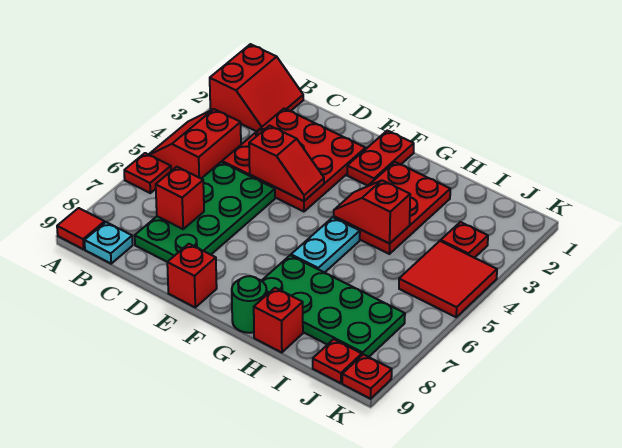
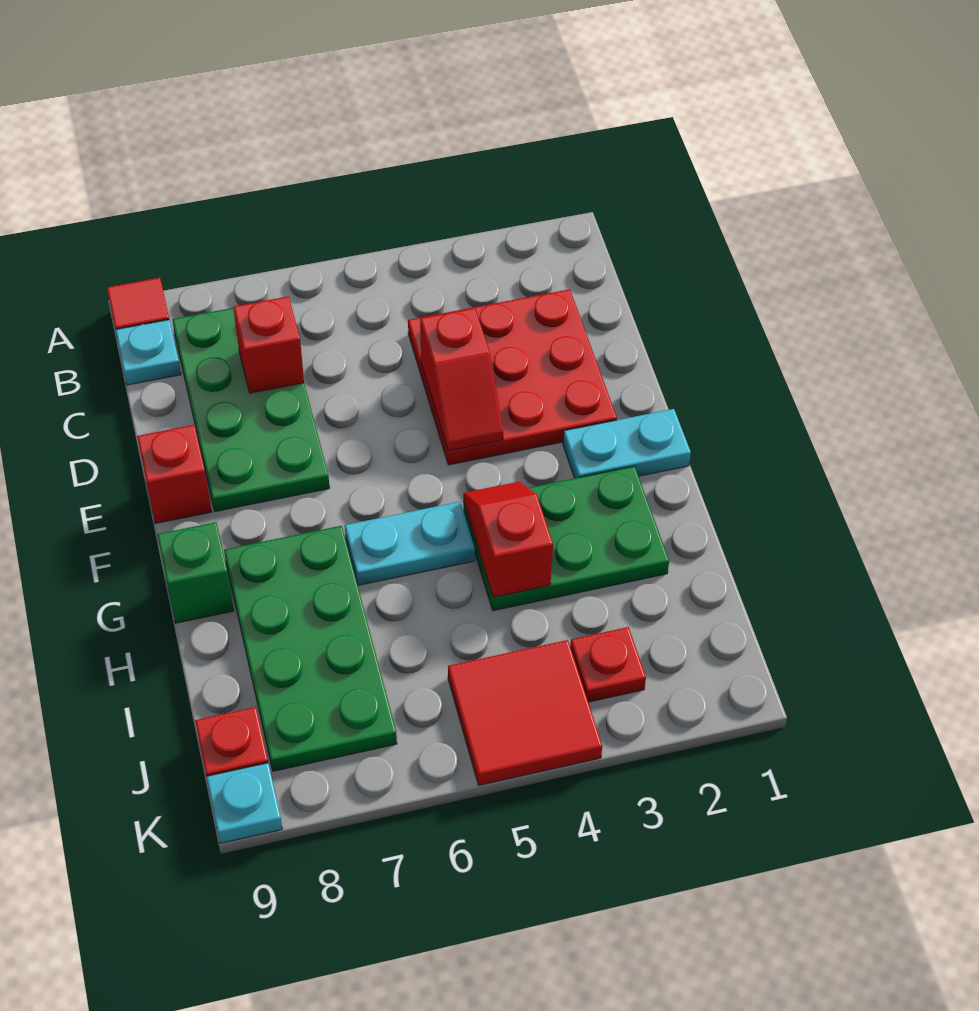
red slope A1:B2 level 1 top A -> none
red slope A4:B5 level 1 top B -> none
red plate A6 level 1 -> none
green plate C5:D8 level 1 -> green plate B7:E8 level 1
red plate F1:F2 level 1 -> cyan plate F1:F2 level 1
red plate G2:H4 level 1 -> green plate G2:H4 level 1
green round brick G9 level 1 -> green brick G9 level 1
red brick H9 level 1 -> none
red plate K9 level 1 -> cyan plate K9 level 1

